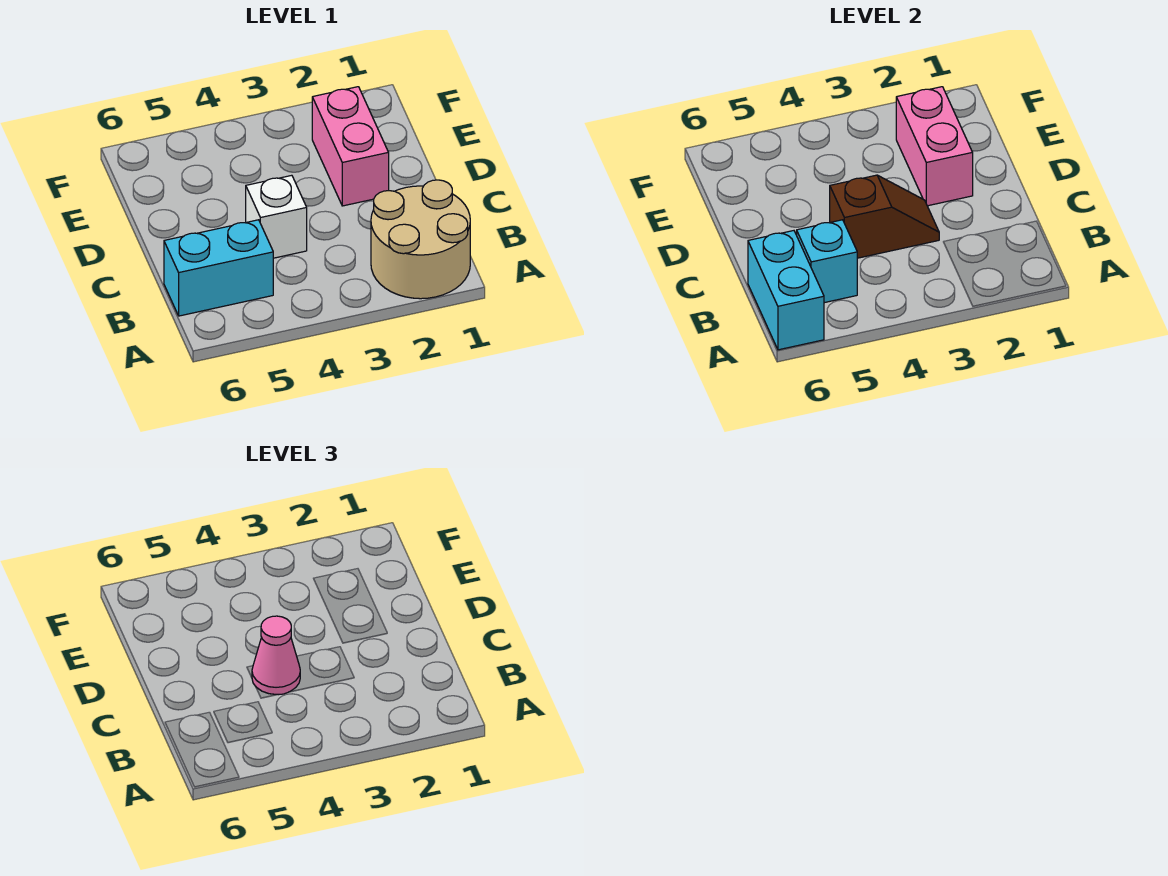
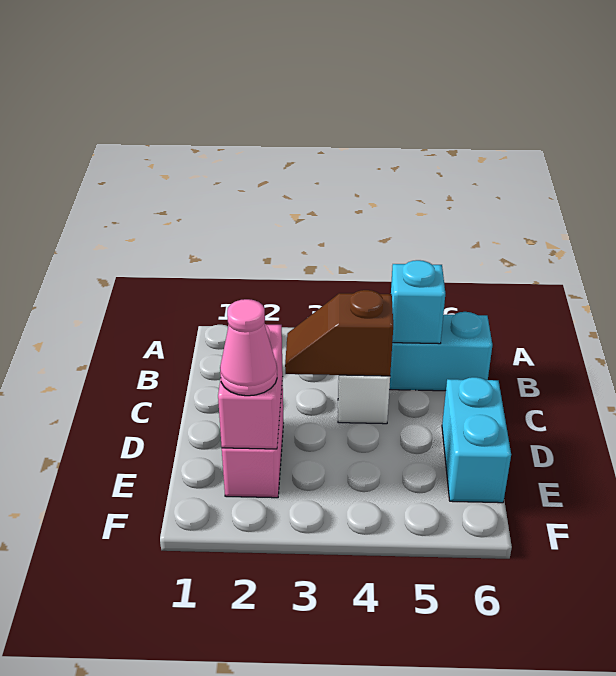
tan round brick A1:B2 level 1 -> none
cyan brick A6:B6 level 2 -> cyan brick D6:E6 level 1
pink cone C4 level 3 -> pink cone E2 level 3

